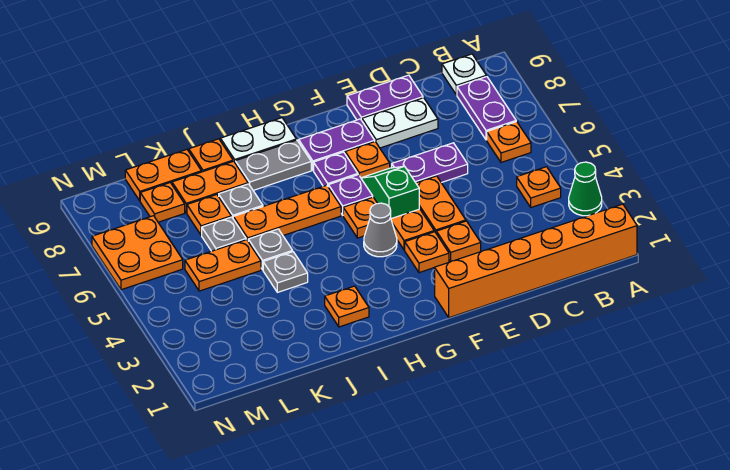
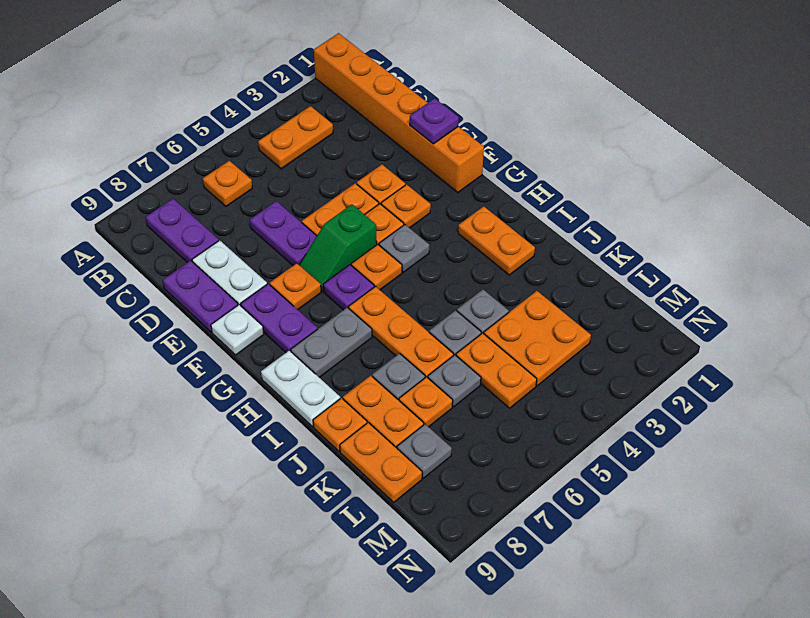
green cone A3 level 1 -> none
orange plate B4 level 1 -> orange plate B3:B4 level 1
purple plate B7:B8 level 1 -> purple plate B8:C8 level 1
white plate B9 level 1 -> white plate F9 level 1
grey cone G4 level 1 -> grey plate G4 level 1
purple plate G7 level 1 -> purple plate E1 level 2
grey plate H8:I8 level 1 -> grey plate H7:H8 level 1
orange plate I2 level 1 -> orange plate H2:I2 level 1
orange plate L8 level 1 -> grey plate L8 level 1
orange plate M6:N7 level 1 -> orange plate K3:L4 level 1

